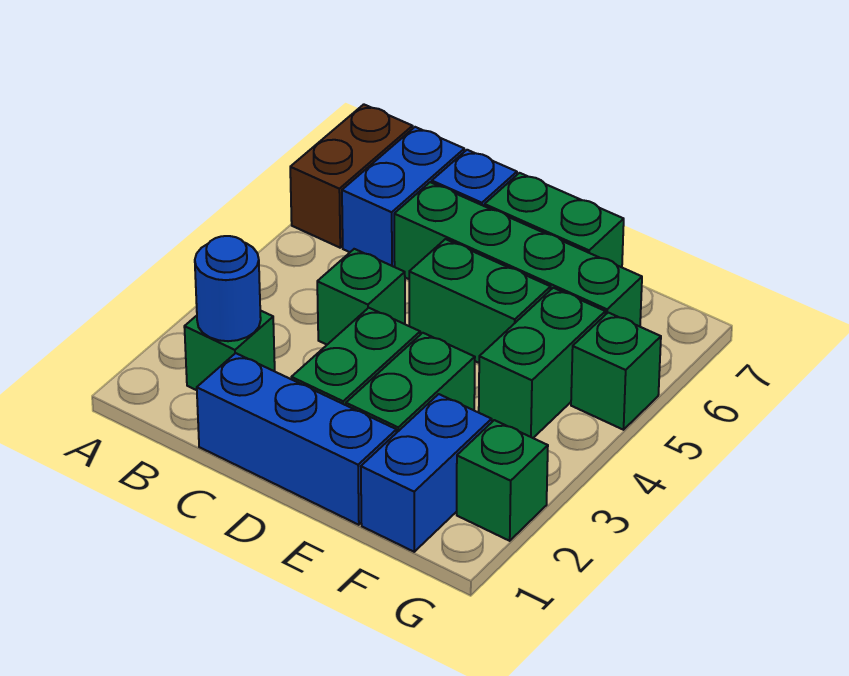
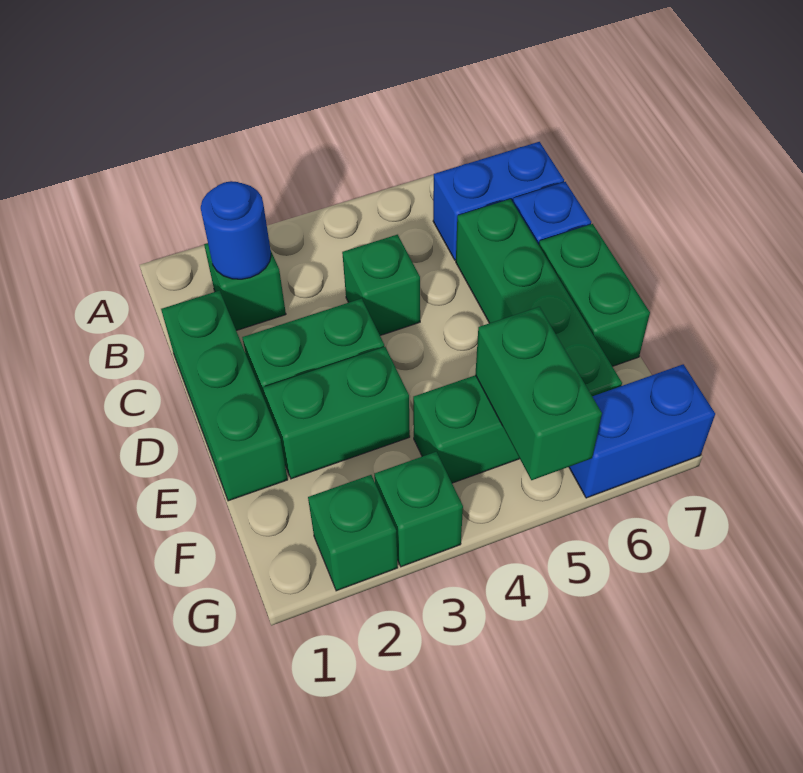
brown brick A6:A7 level 1 -> none
blue brick C1:E1 level 1 -> green brick C1:E1 level 1
green brick D5:E5 level 1 -> green brick F5:G5 level 2
blue brick F1:F2 level 1 -> blue brick G6:G7 level 1
green brick G5 level 1 -> green brick G3 level 1

